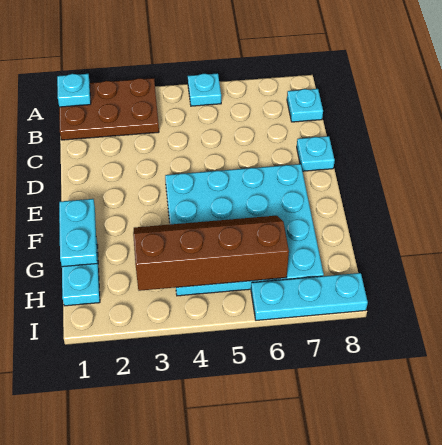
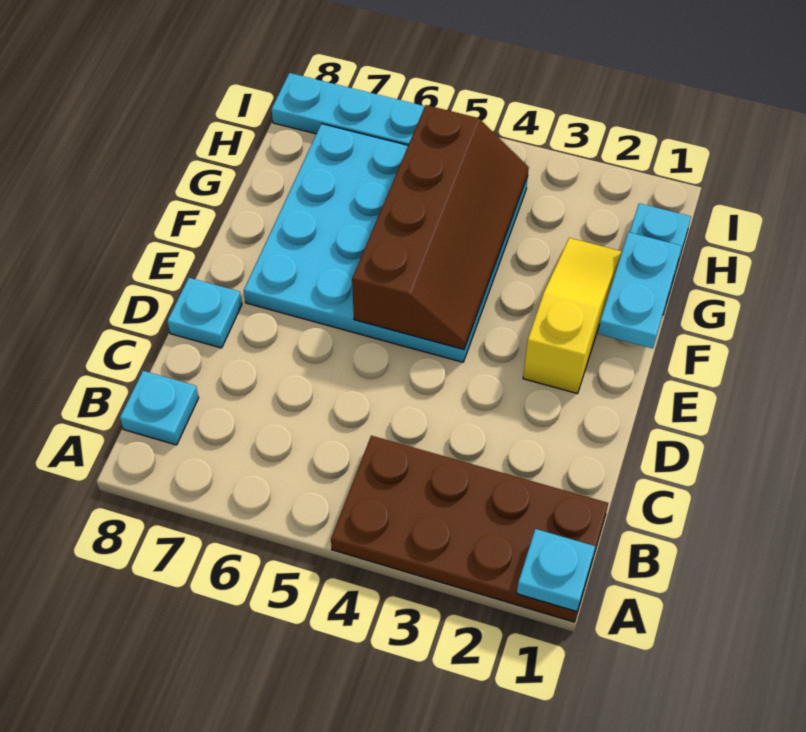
brown plate A1:B3 level 1 -> brown plate A1:B4 level 1
cyan plate A5 level 1 -> none
none -> yellow slope E2:G2 level 1 top E
brown slope G3:H6 level 2 top H -> brown slope E4:H5 level 2 top 5

